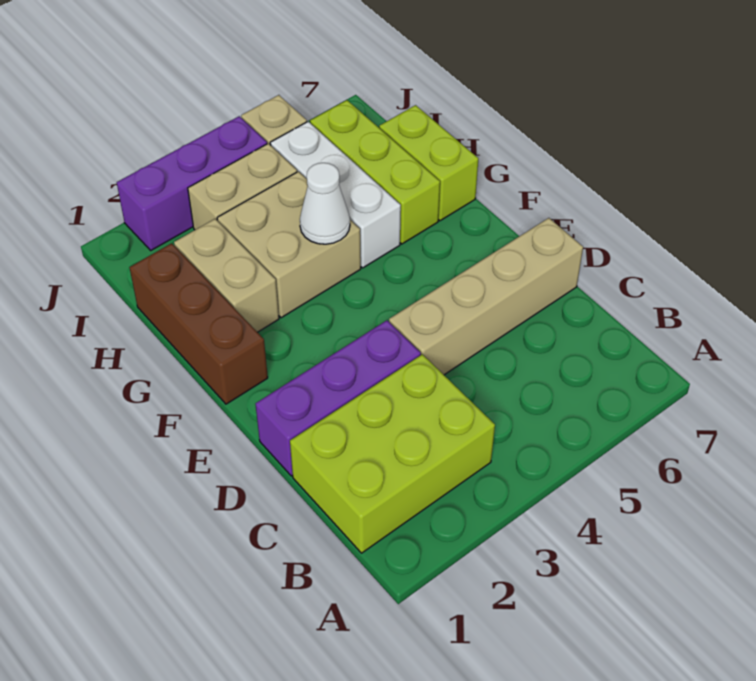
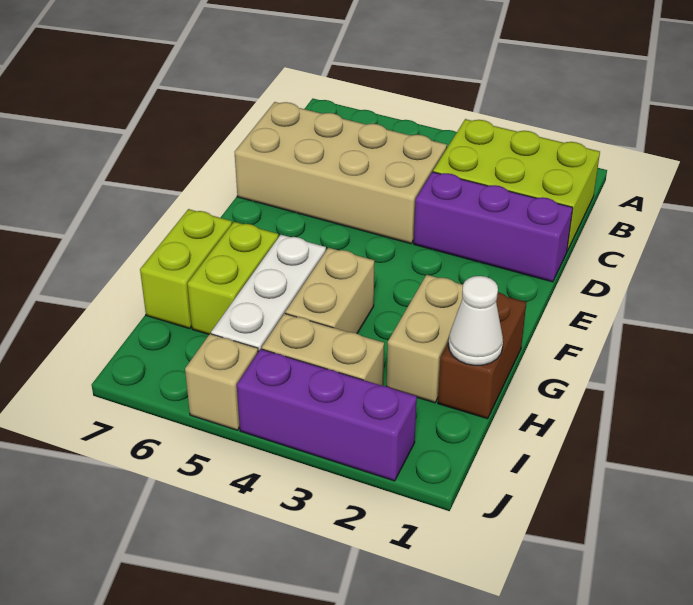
tan brick D4:D7 level 1 -> tan brick C4:D7 level 1
brown brick F1:H1 level 1 -> brown brick G1:H1 level 1
tan brick G3:H4 level 1 -> tan brick G4:H4 level 1
white cone G4 level 2 -> white cone H1 level 2
lime brick G6:I6 level 1 -> lime brick G6:H6 level 1

